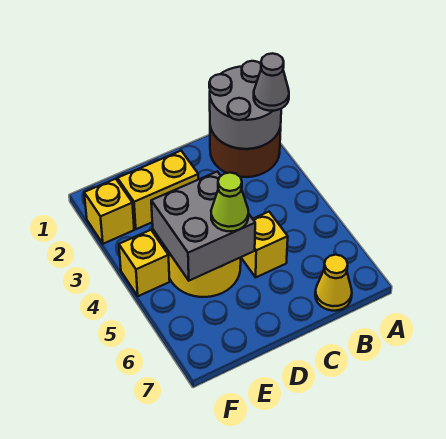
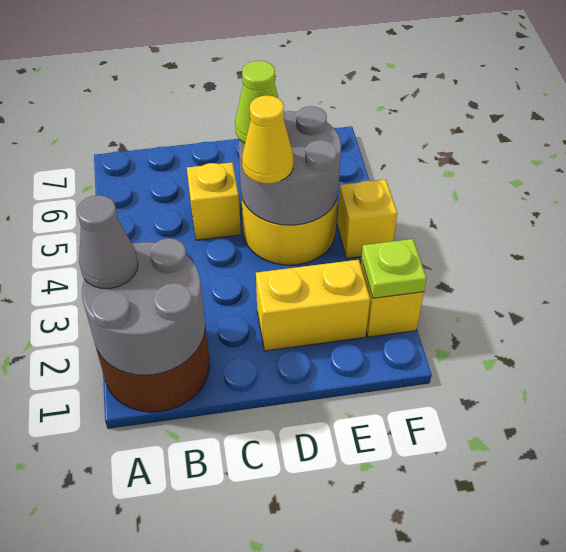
yellow cone B7 level 1 -> yellow cone D4 level 3
grey brick D4:E5 level 2 -> grey round brick D4:E5 level 2
none -> lime plate F2 level 2

